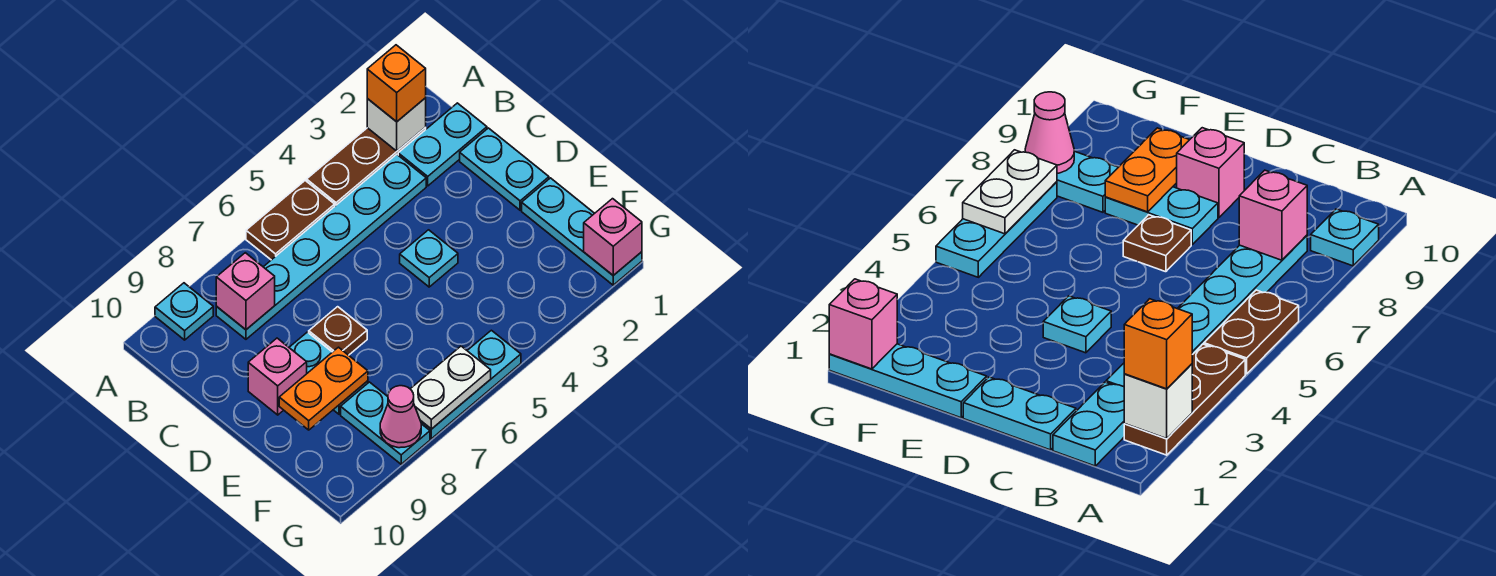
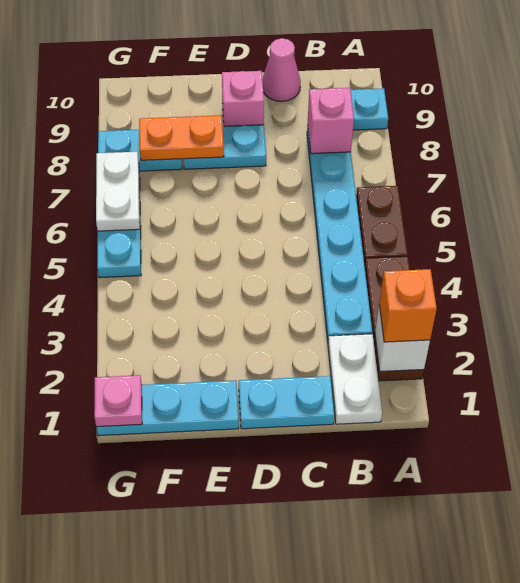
cyan plate B1:B2 level 1 -> white plate B1:B2 level 1
cyan plate D4 level 1 -> none
brown plate D7 level 1 -> none
orange plate E8:E9 level 2 -> orange plate E8:F8 level 2
pink brick G1 level 2 -> pink plate G1 level 2
pink cone G8 level 2 -> pink cone C10 level 1

